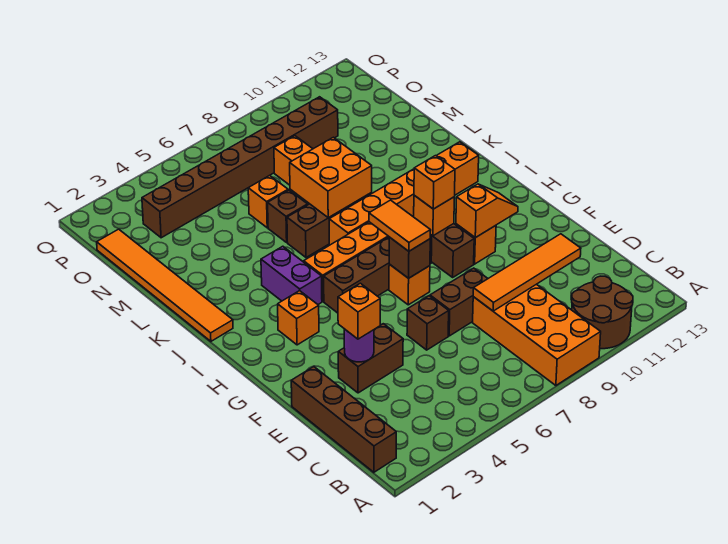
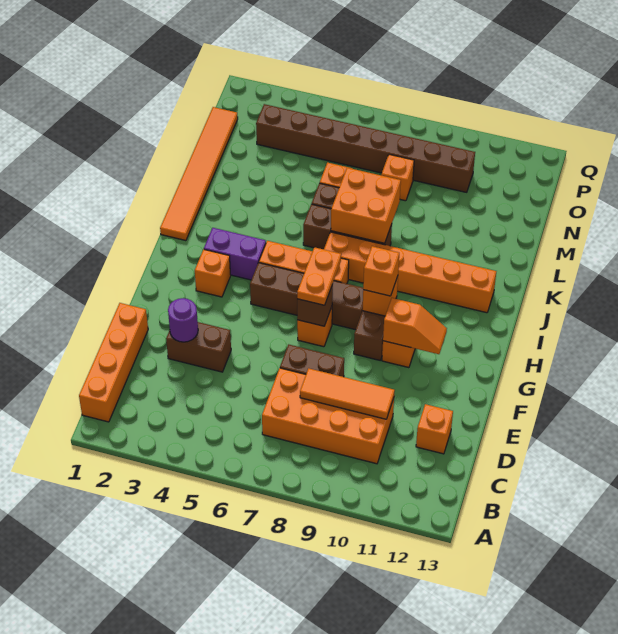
orange brick A8:D9 level 1 -> orange brick C7:D10 level 1
brown round brick A10:B11 level 1 -> none
brown brick B1:E1 level 1 -> orange brick B1:E1 level 1
orange tile D8:D11 level 2 -> orange tile D8:D10 level 2
orange brick E3 level 3 -> orange brick D12 level 1
brown brick E6 level 1 -> none
orange tile G7:H7 level 3 -> orange plate G7:H7 level 3
purple brick I4:J4 level 1 -> purple brick I3:I4 level 1

